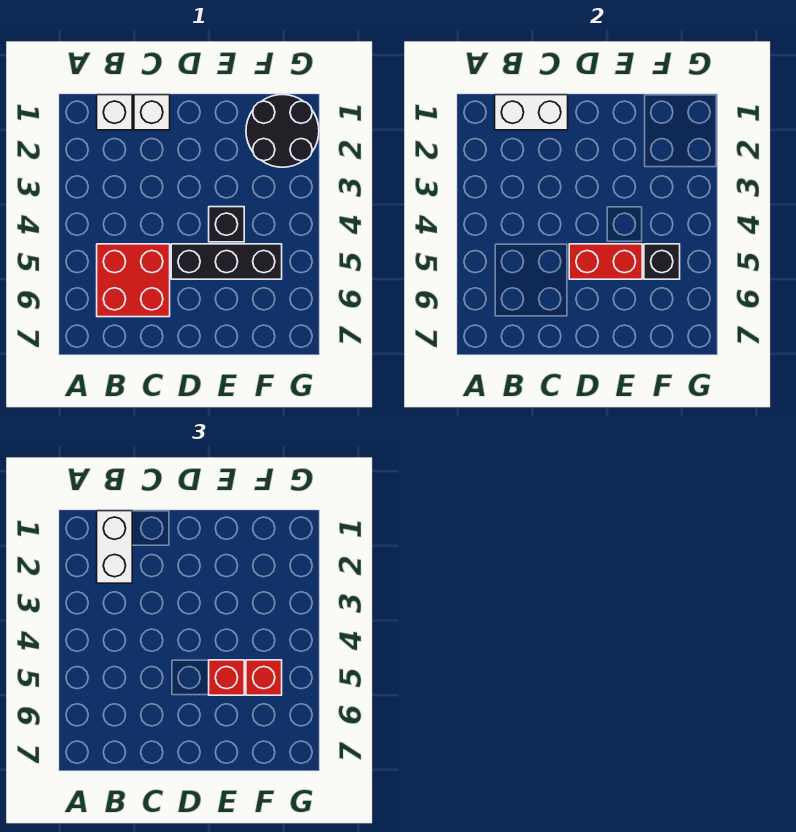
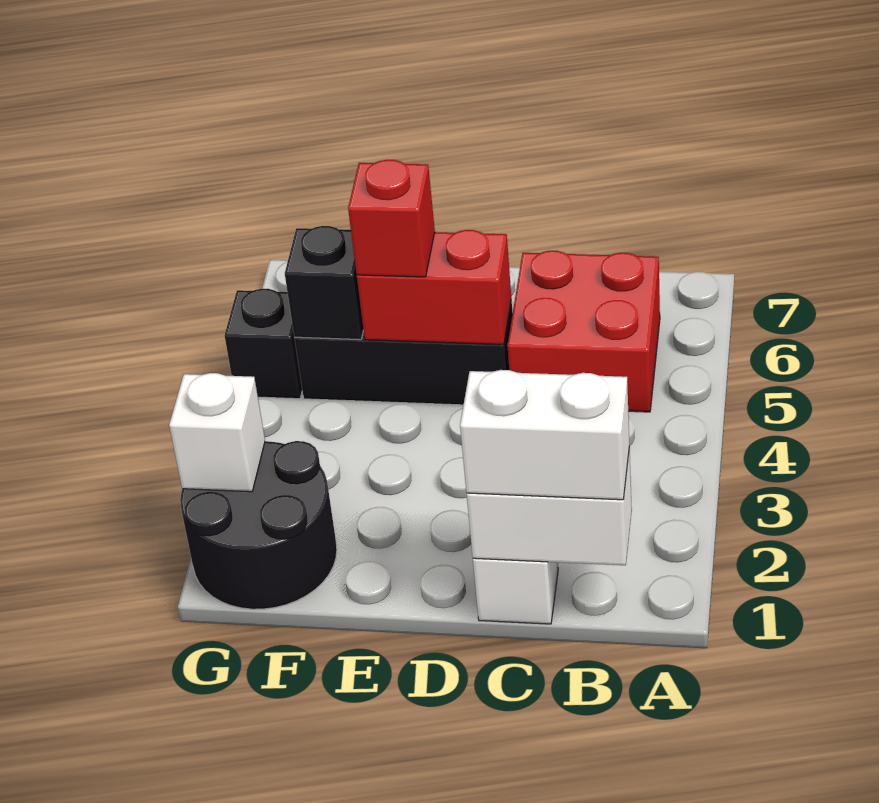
white brick B1 level 1 -> white brick G2 level 2
white brick B1:B2 level 3 -> white brick B1:C1 level 3
black brick E4 level 1 -> black brick G5 level 1
red brick F5 level 3 -> none

